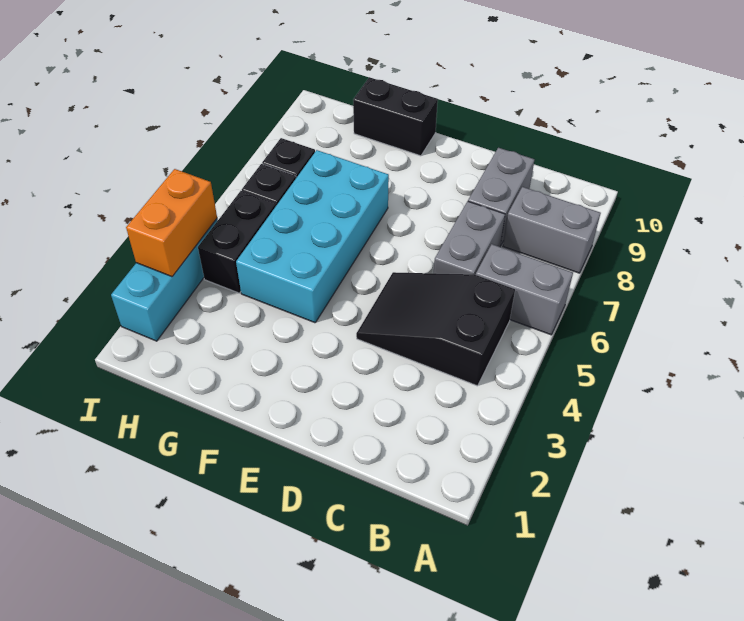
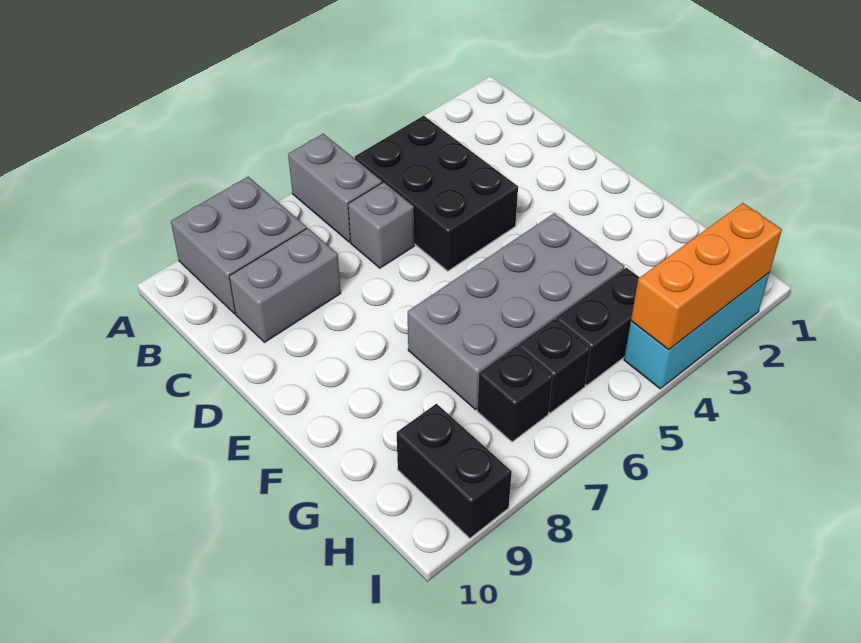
grey brick A8:B8 level 1 -> grey brick A8:B9 level 1
black slope B4:D5 level 1 top B -> black brick B4:D5 level 1
grey brick C6:C7 level 1 -> grey brick C6 level 1
cyan brick F4:G7 level 1 -> grey brick F4:G7 level 1
black brick F10:G10 level 1 -> black brick H9:I9 level 1
orange brick I3:I4 level 2 -> orange brick I2:I4 level 2

